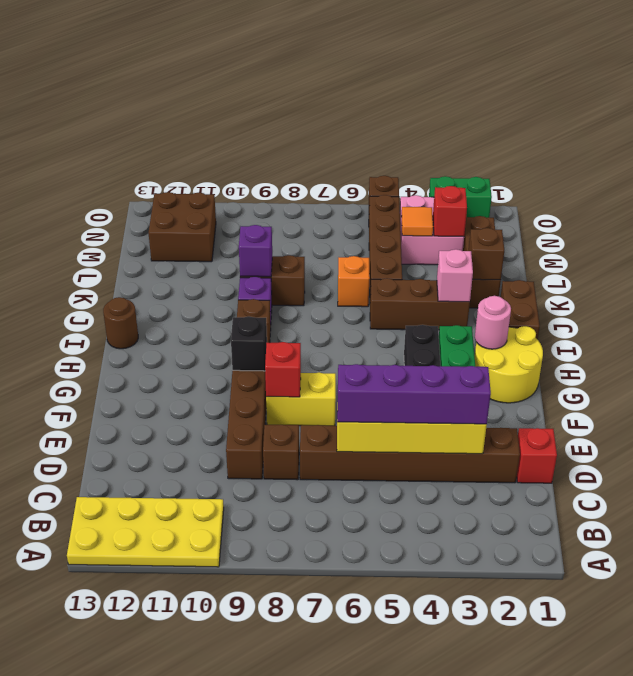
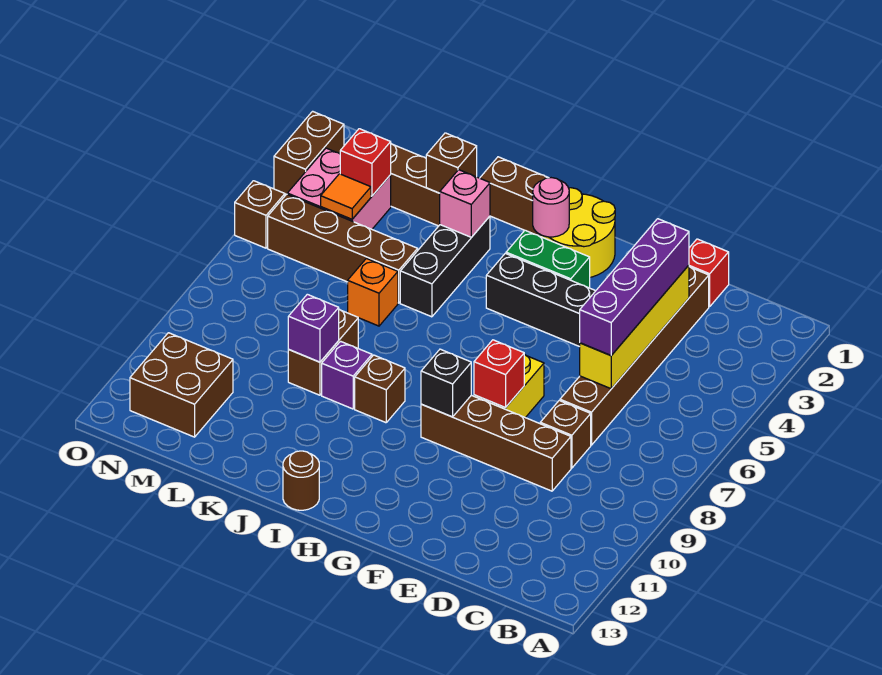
yellow plate A10:B13 level 1 -> none
brown brick J3:J5 level 1 -> black brick J3:J5 level 1
green brick O2:O3 level 1 -> brown brick O2:O3 level 1

